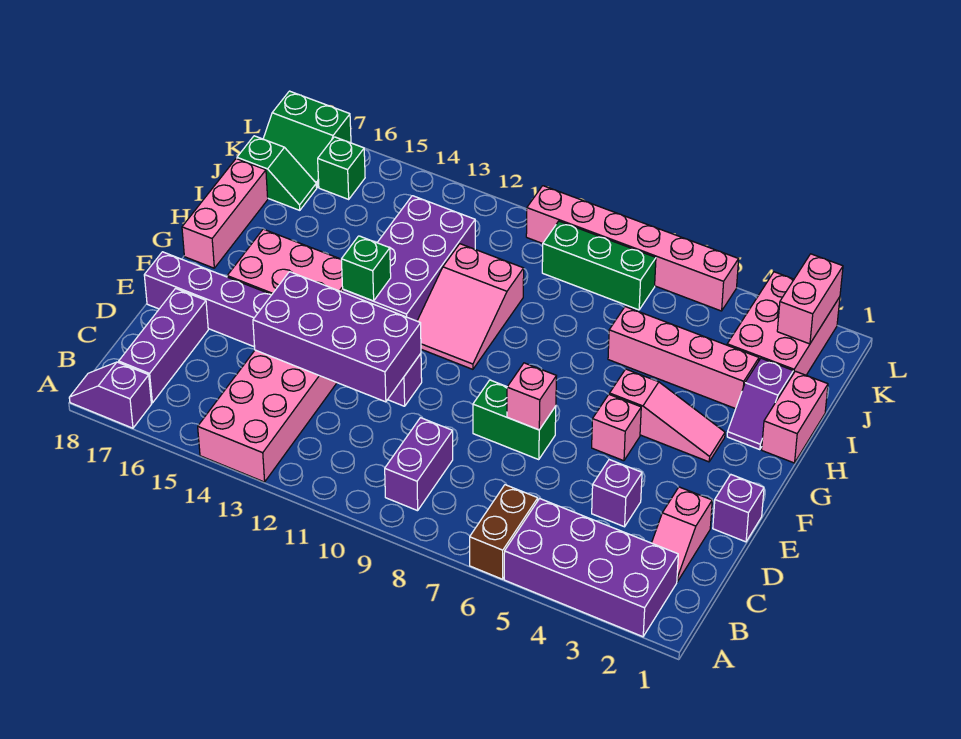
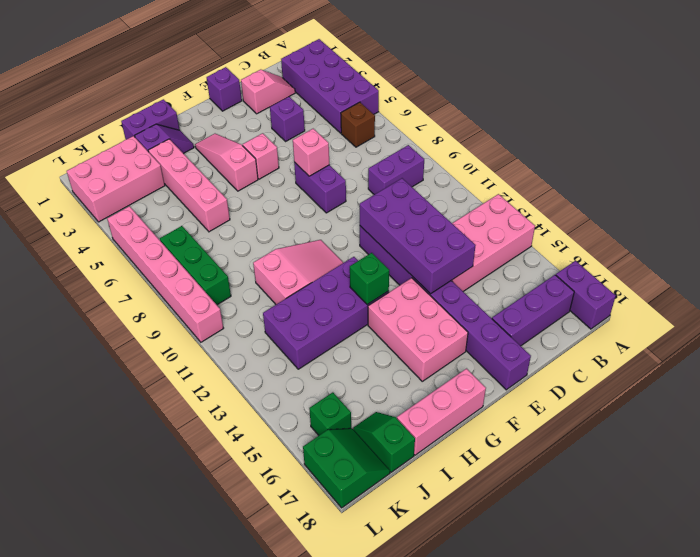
brown brick A6:B6 level 1 -> brown brick B6 level 1
purple slope A17:A18 level 1 top 17 -> purple brick A17:A18 level 1
green brick E7:E8 level 1 -> purple brick E7:E8 level 1
pink brick H1:I1 level 1 -> purple brick H1:I1 level 1
pink brick K2:L2 level 2 -> none

